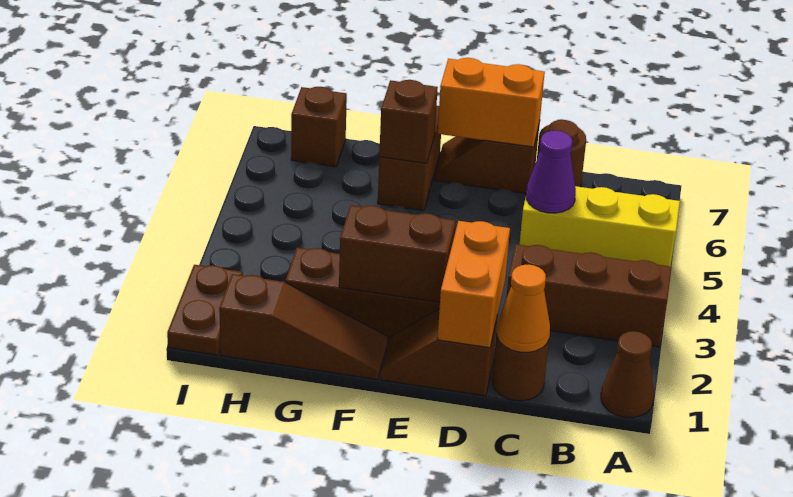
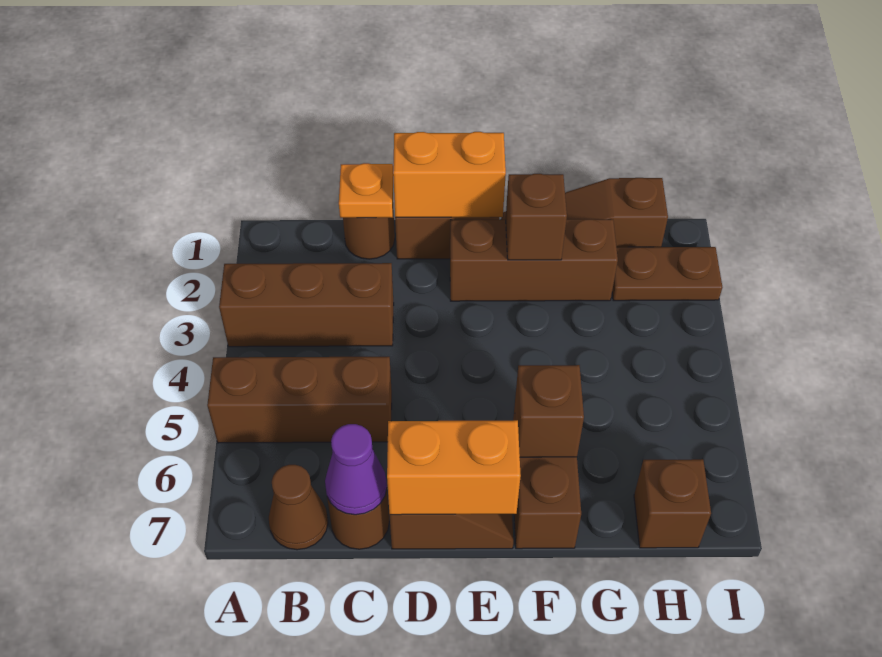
brown cone A1 level 1 -> brown cone B7 level 1
yellow brick A5:C5 level 1 -> brown brick A5:C5 level 1
orange cone C1 level 2 -> orange plate C1 level 2
purple cone C5 level 2 -> purple cone C7 level 2
orange brick D1:D2 level 2 -> orange brick D1:E1 level 2
brown brick E2:F2 level 2 -> brown brick F2 level 2
brown plate I1:I2 level 1 -> brown plate H2:I2 level 1

